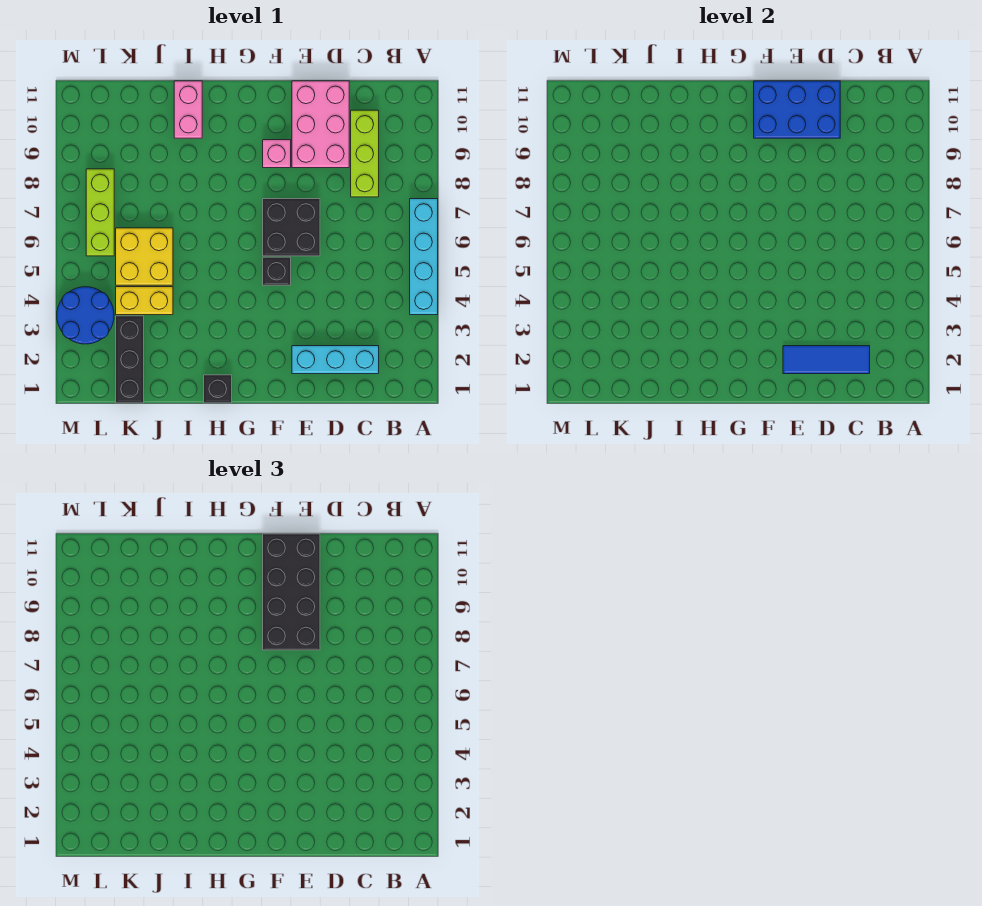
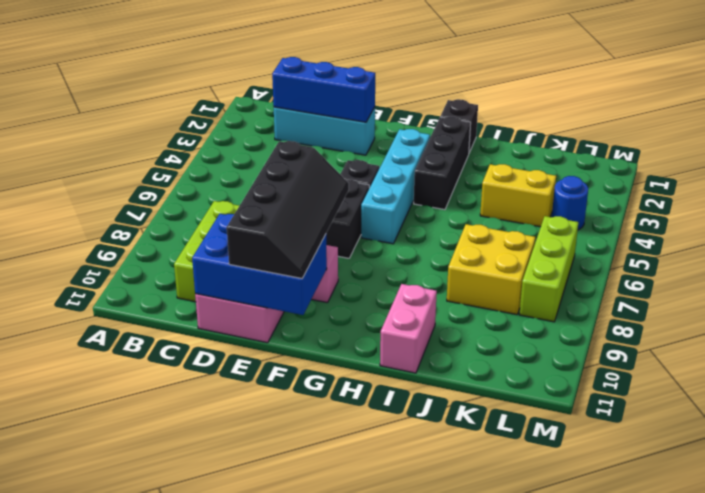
cyan brick A4:A7 level 1 -> cyan brick G3:G6 level 1
blue tile C2:E2 level 2 -> blue brick C2:E2 level 2
black brick E8:F11 level 3 -> black slope E8:F11 level 3 top E
yellow brick J5:K6 level 1 -> yellow brick J7:K8 level 1
black brick K1:K3 level 1 -> black brick H2:H4 level 1
blue round brick L3:M4 level 1 -> blue round brick L4 level 1

